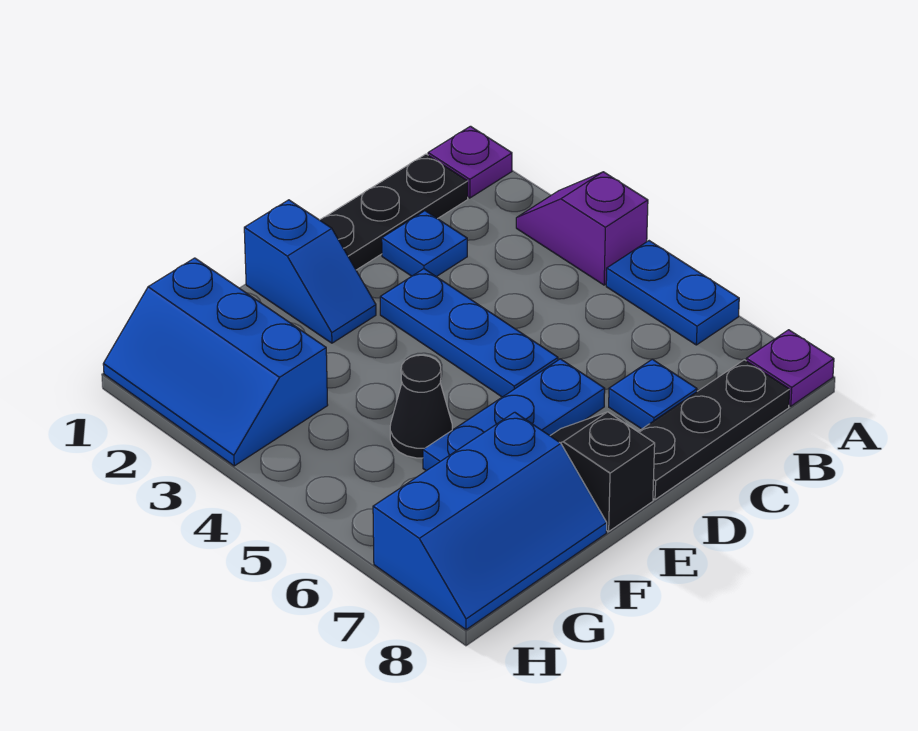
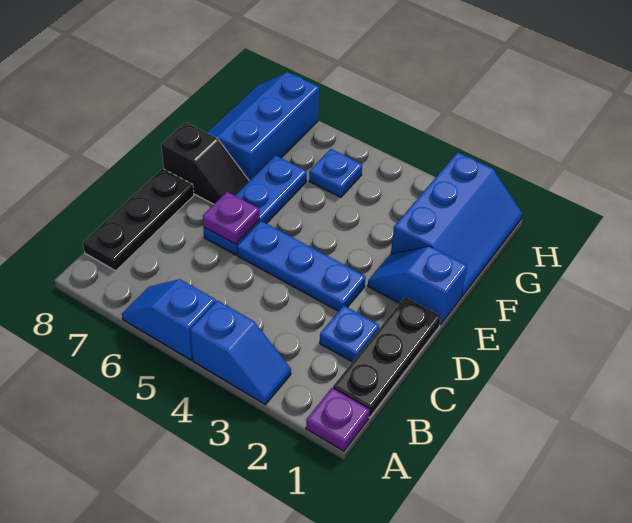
purple slope A3:A4 level 1 top 4 -> blue slope A3:A4 level 1 top 4
blue plate A5:A6 level 1 -> blue slope A5:A6 level 1 top 5
purple plate A8 level 1 -> purple plate D6 level 2
blue plate C7 level 1 -> blue plate G5 level 1
black cone F5 level 1 -> none
blue slope G1:H3 level 1 top G -> blue slope F1:H2 level 1 top 2

